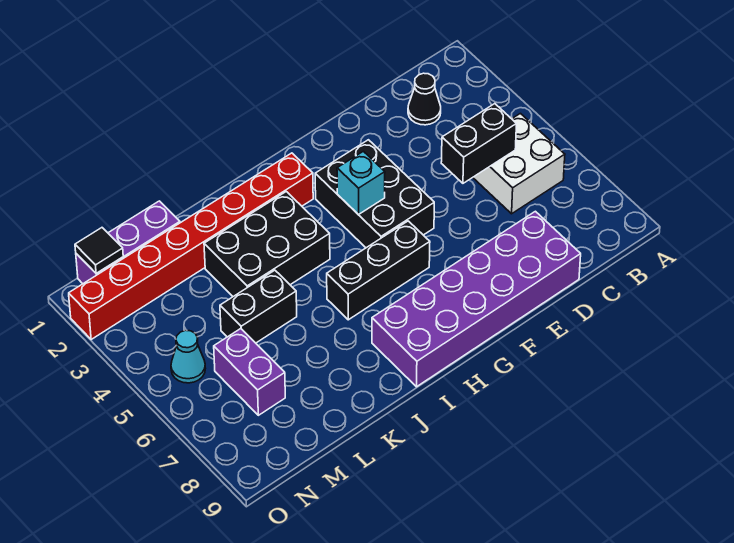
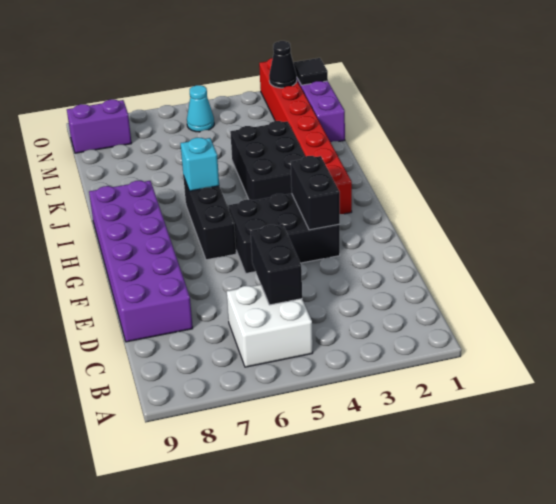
black cone C2 level 1 -> black cone N2 level 2
cyan brick G4 level 2 -> cyan brick I6 level 2
black brick K5:L5 level 1 -> black brick F3:G3 level 2
purple brick M6:M7 level 1 -> purple brick N8:N9 level 1

